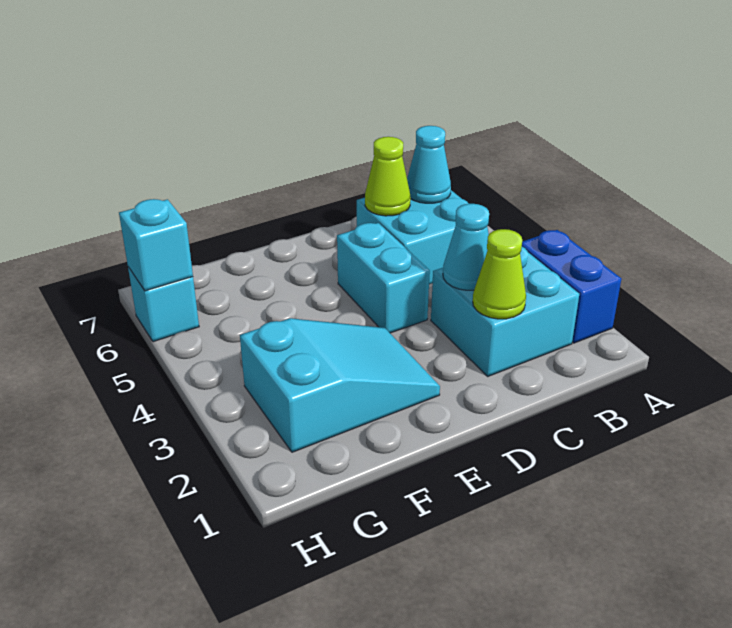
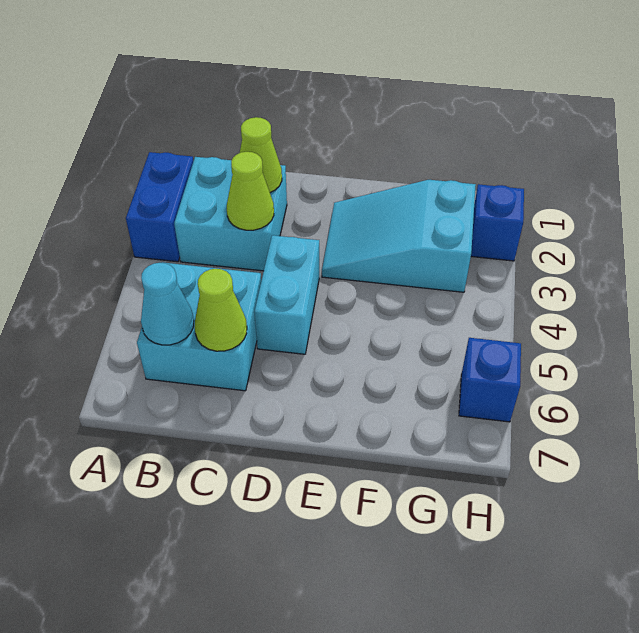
cyan cone C3 level 2 -> lime cone C3 level 2
none -> blue brick H2 level 1
cyan brick H6 level 1 -> blue brick H6 level 1
cyan brick H6 level 2 -> none

